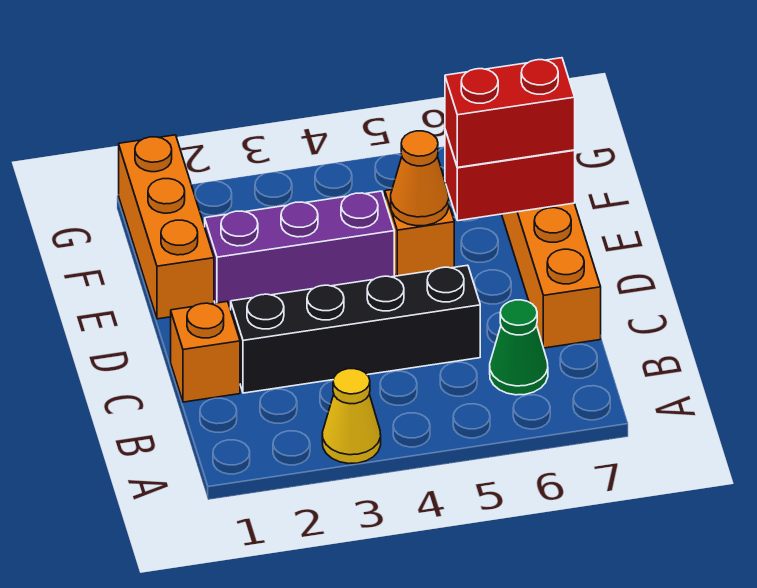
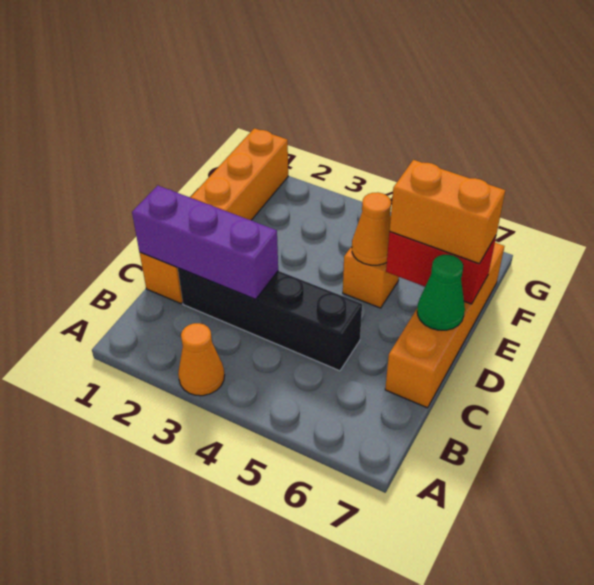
yellow cone A3 level 1 -> orange cone A3 level 1
green cone B6 level 1 -> green cone D7 level 2
purple brick E2:E4 level 1 -> purple brick C1:C3 level 2
red brick E6:E7 level 3 -> orange brick E6:E7 level 3

